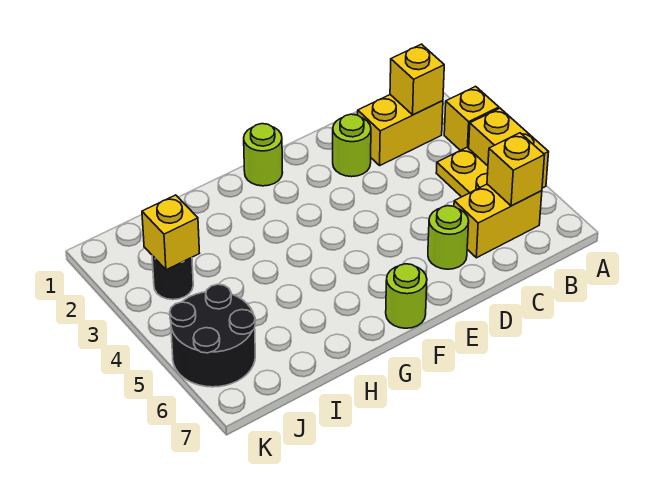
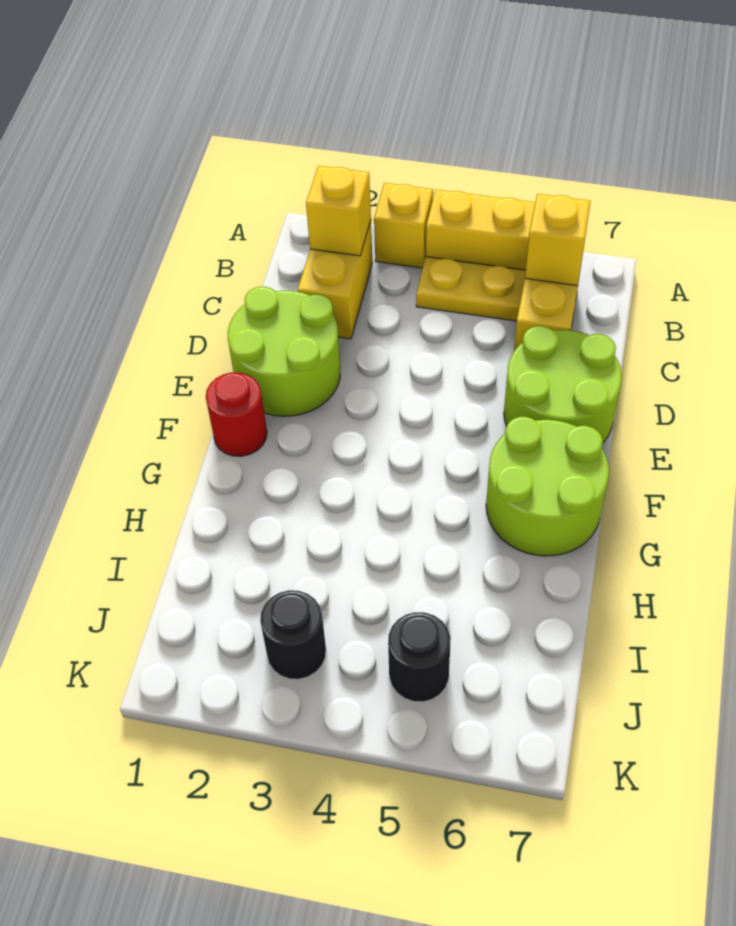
lime round brick D2 level 1 -> lime round brick D1:E2 level 1
lime round brick D6 level 1 -> lime round brick D6:E7 level 1
lime round brick F1 level 1 -> red round brick F1 level 1
lime round brick F7 level 1 -> lime round brick F6:G7 level 1
yellow brick J3 level 2 -> none
black round brick J5:K6 level 1 -> black round brick J5 level 1

